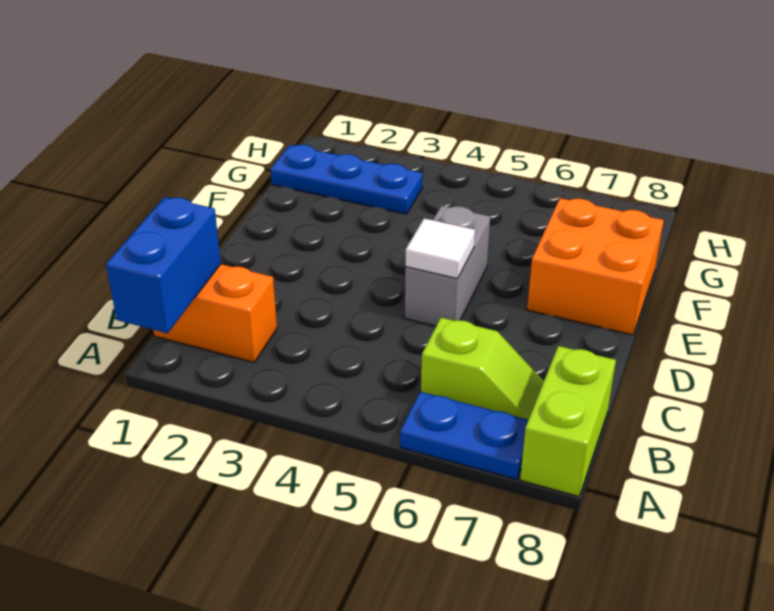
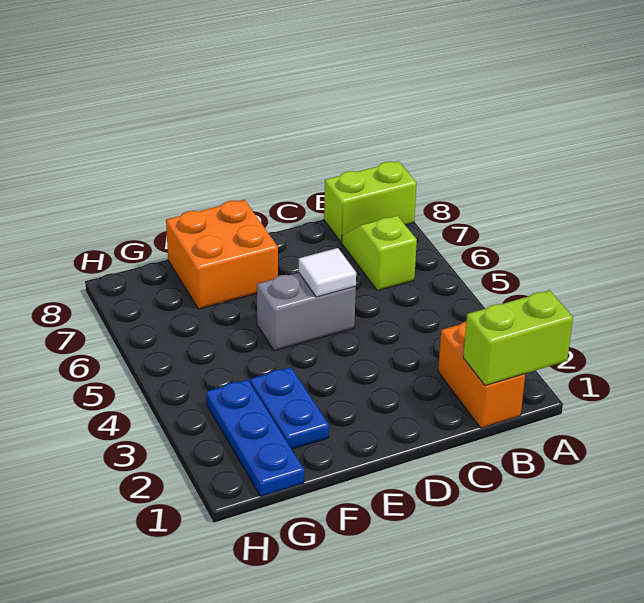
blue brick A1:B1 level 2 -> lime brick A1:B1 level 2
blue plate A6:A7 level 1 -> blue plate F2:F3 level 1

